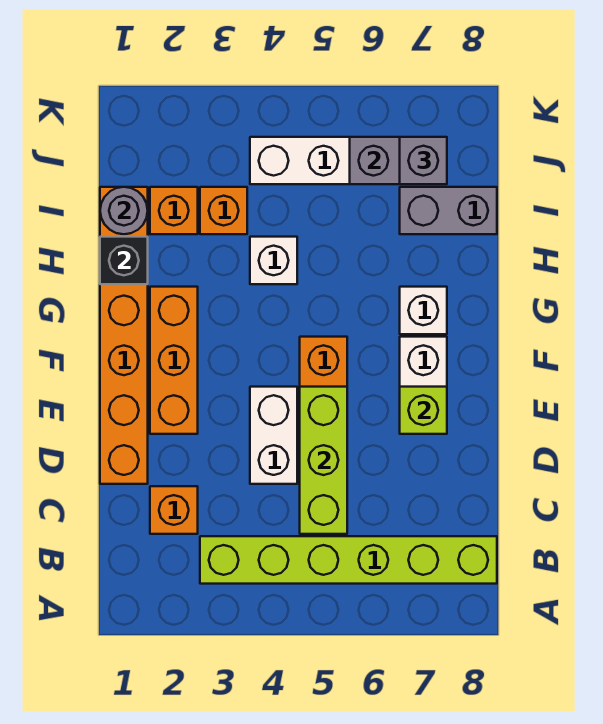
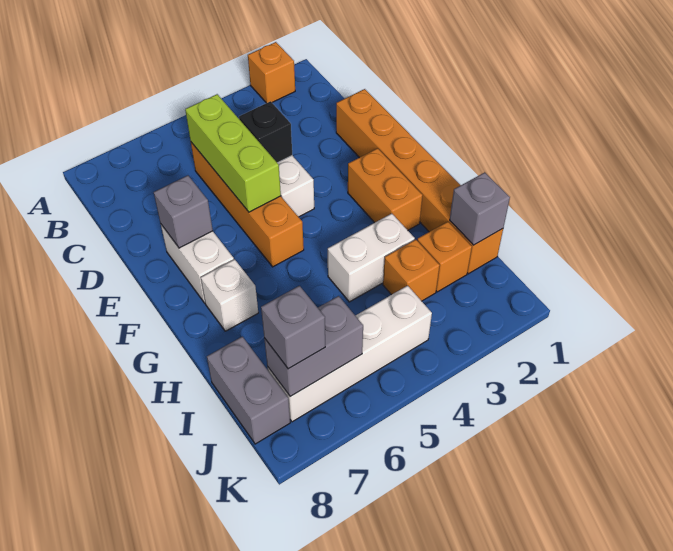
lime brick B3:B8 level 1 -> none
orange brick C2 level 1 -> orange brick A2 level 1
orange brick E2:G2 level 1 -> orange brick F2:G2 level 1
lime brick E7 level 2 -> grey brick E7 level 2
black brick H1 level 2 -> black brick D4 level 2
white brick H4 level 1 -> white brick H3:H4 level 1
grey round brick I1 level 2 -> grey brick I1 level 2
grey brick I7:I8 level 1 -> grey brick I8:J8 level 1

